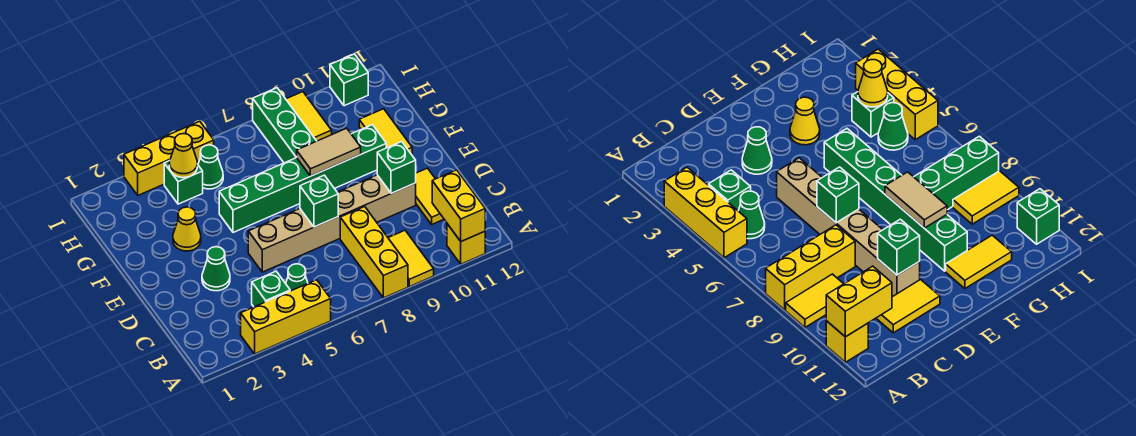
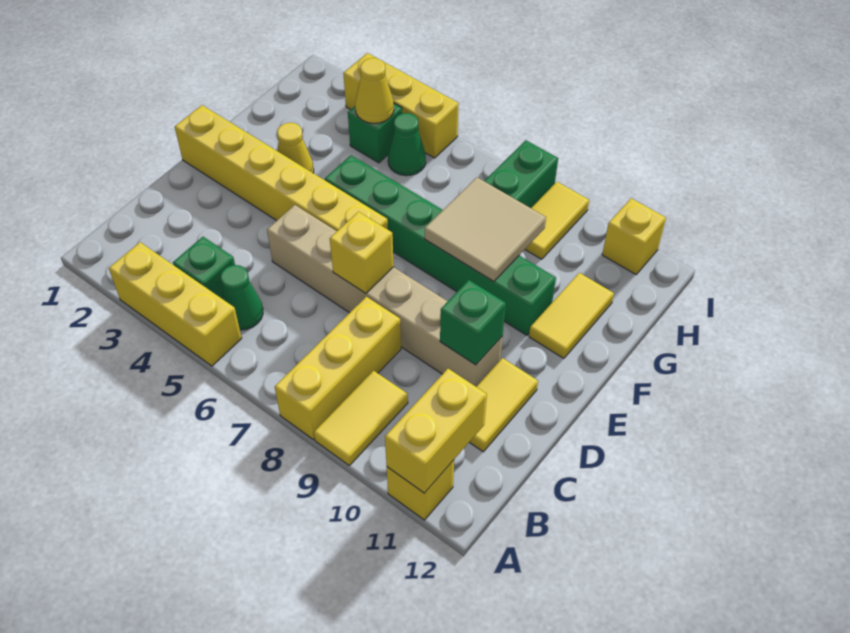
green cone D3 level 1 -> none
green brick D7 level 2 -> yellow brick D7 level 2
none -> yellow brick E1:E6 level 1
tan tile F8:F9 level 2 -> tan tile F8:G9 level 2
green brick I11 level 1 -> yellow brick I11 level 1

